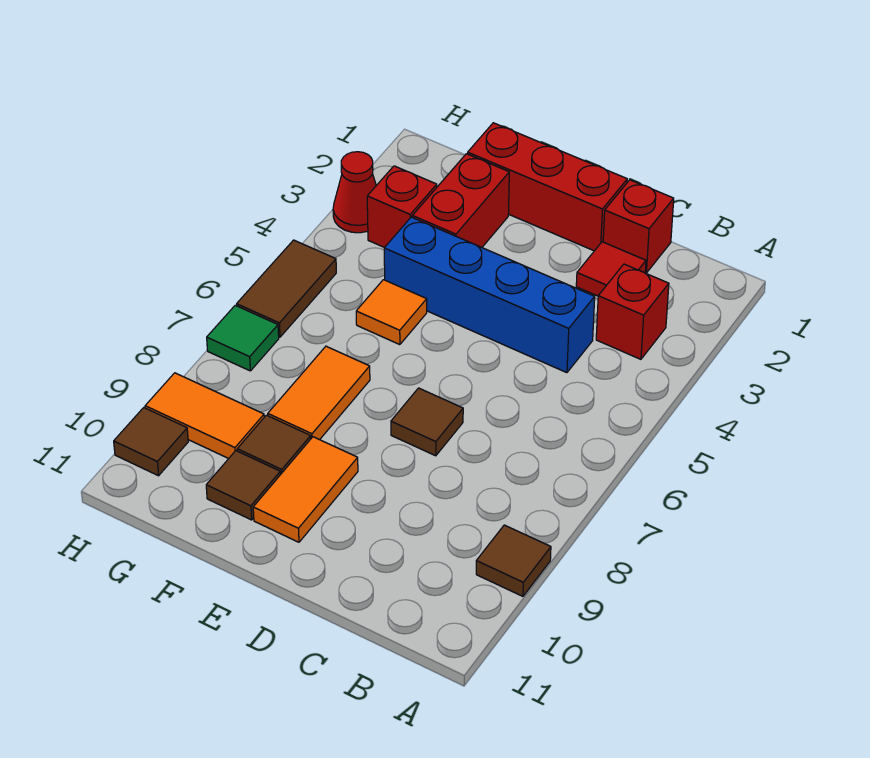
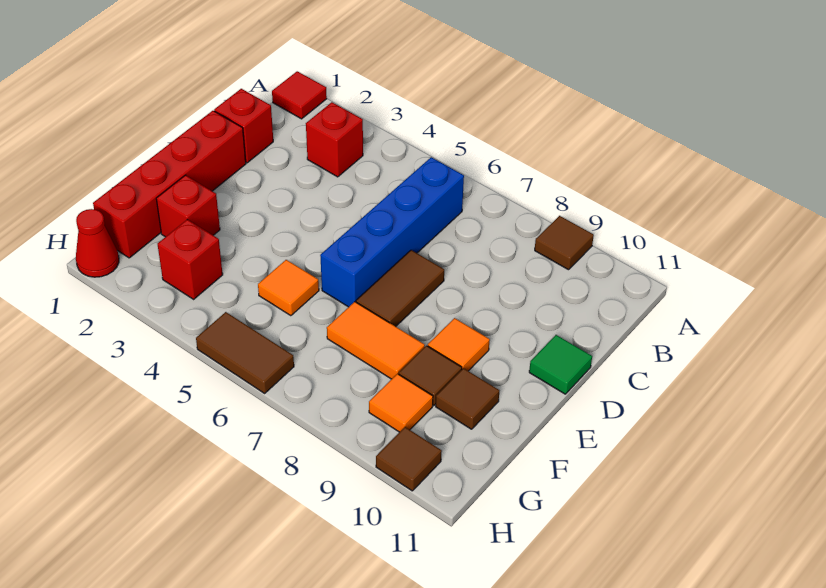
red tile C2 level 1 -> red tile A1 level 1
blue brick C4:F4 level 1 -> blue brick B6:E6 level 1
red brick D1:F1 level 1 -> red brick D1:G1 level 1
brown tile D7 level 1 -> brown tile D7:E7 level 1
orange tile E9:E10 level 1 -> orange tile E9 level 1
red brick F2:F3 level 1 -> red brick F2 level 1
orange tile G9:H9 level 1 -> orange tile G9 level 1
red cone H3 level 1 -> red cone H1 level 1
green tile H7 level 1 -> green tile D11 level 1

